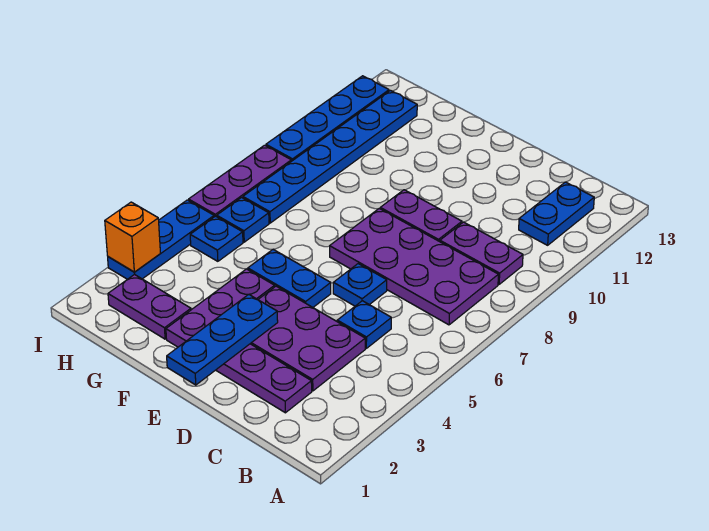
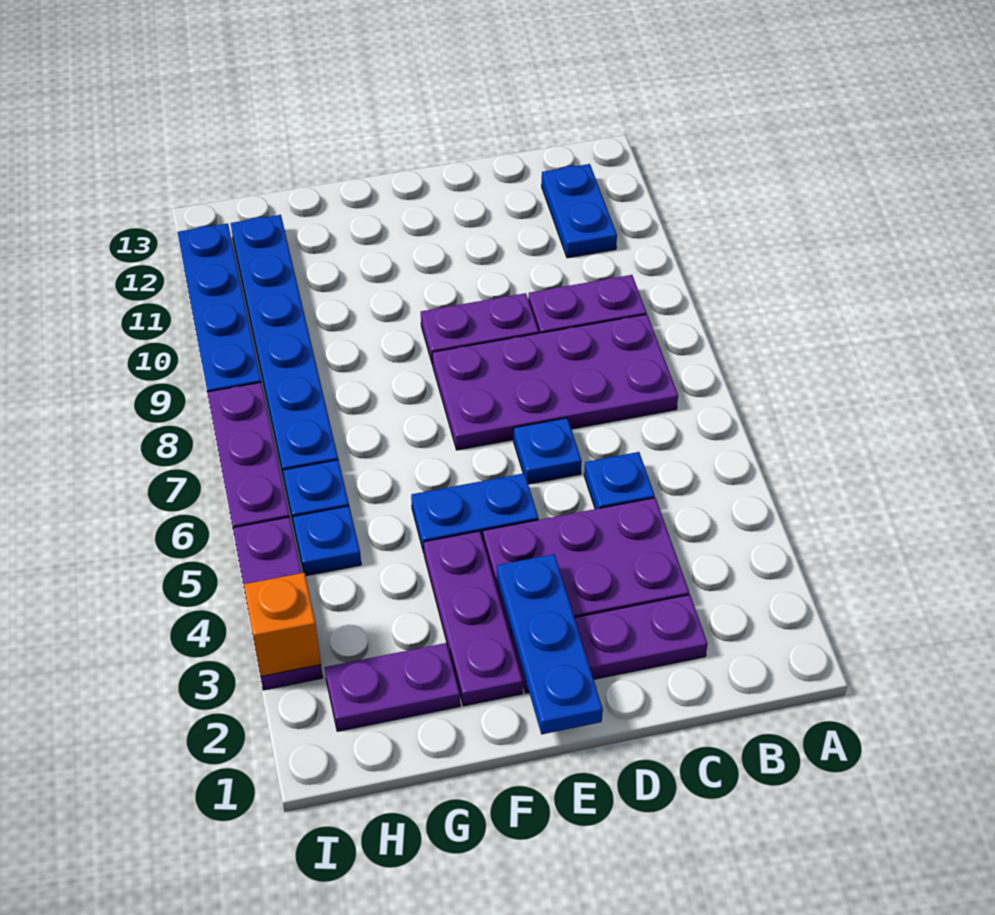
blue plate I3:I5 level 1 -> purple plate I3:I5 level 1

